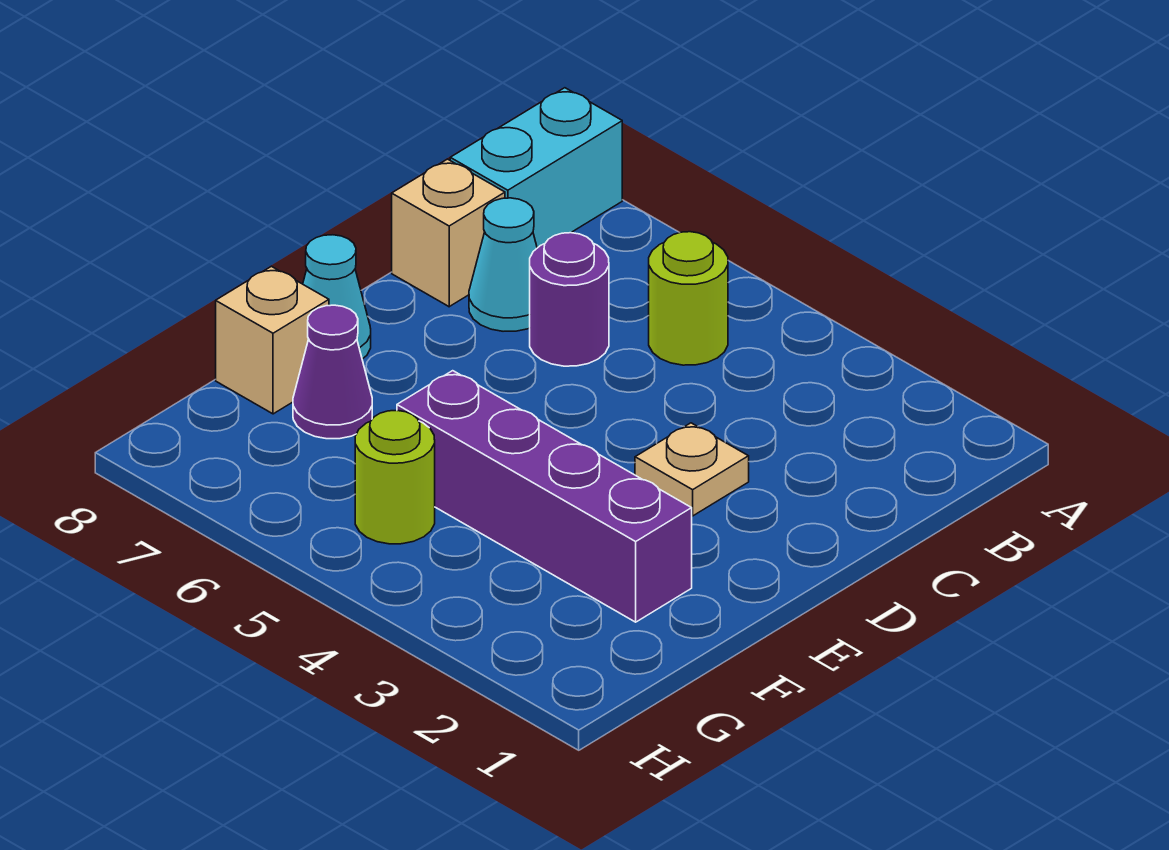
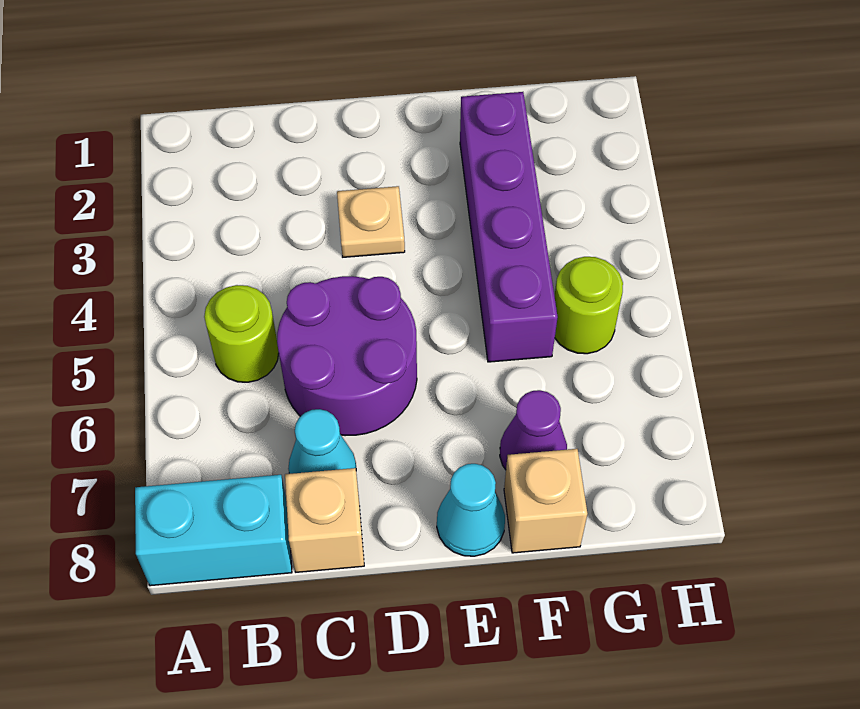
purple round brick C6 level 1 -> purple round brick C5:D6 level 1

